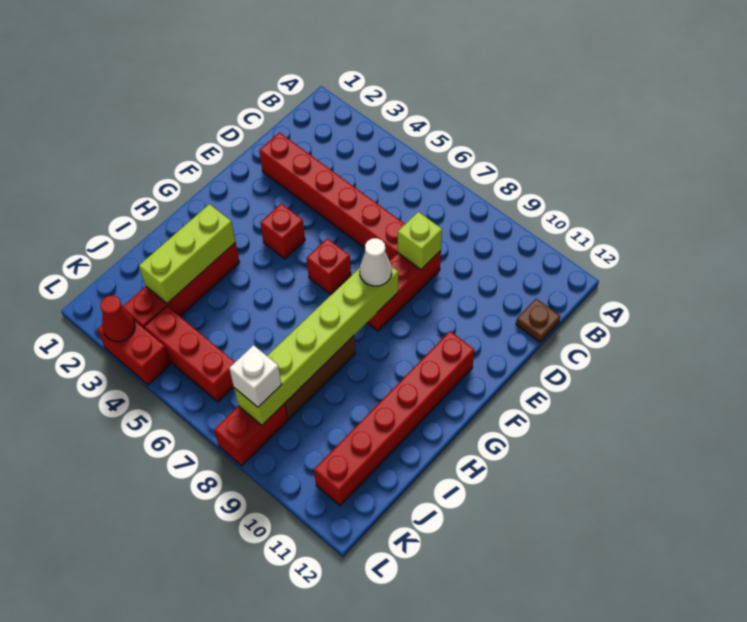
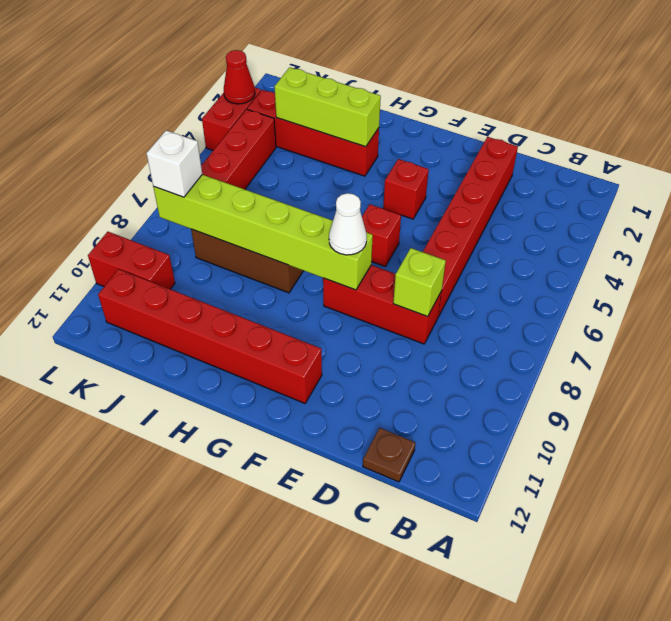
red brick K8:L8 level 1 -> red brick K10:L10 level 1

